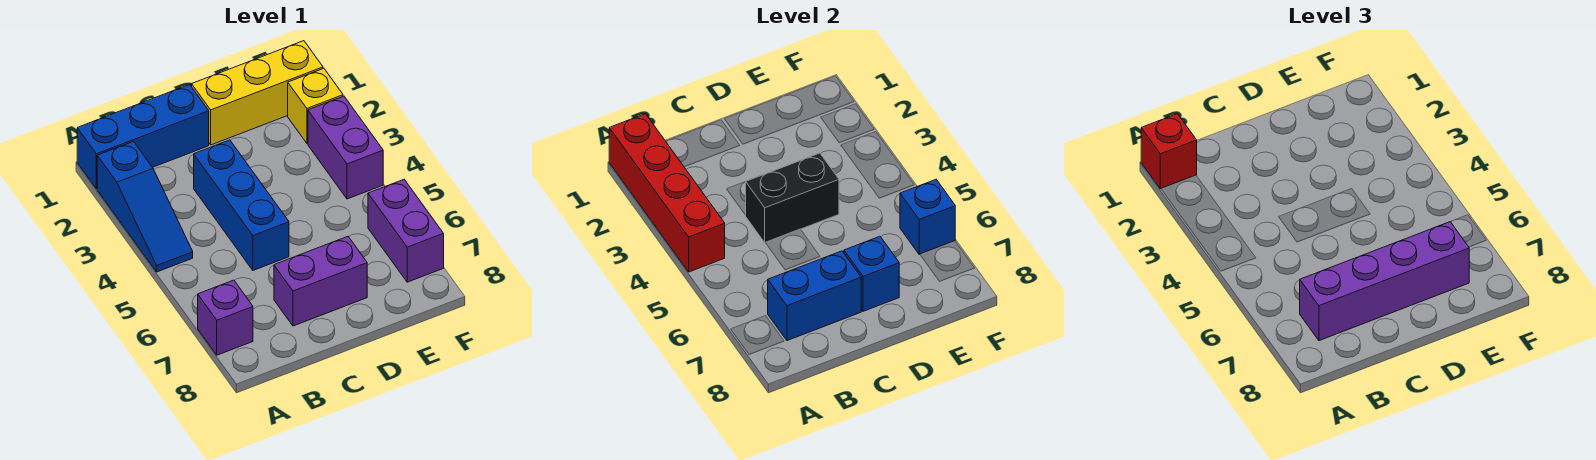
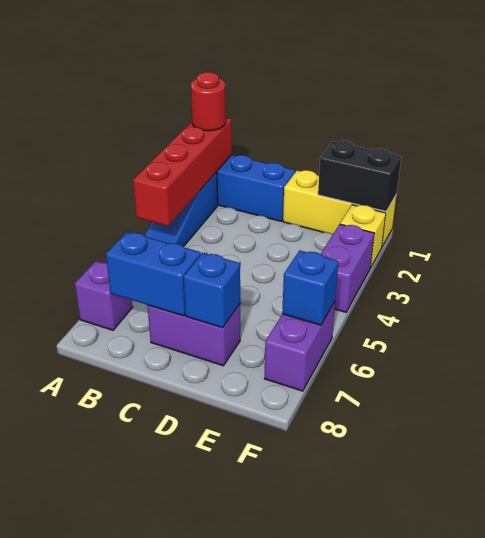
red brick A1 level 3 -> red round brick A1 level 3
purple brick B7:E7 level 3 -> none
blue brick C3:C5 level 1 -> none
black brick C4:D4 level 2 -> black brick E1:F1 level 2

